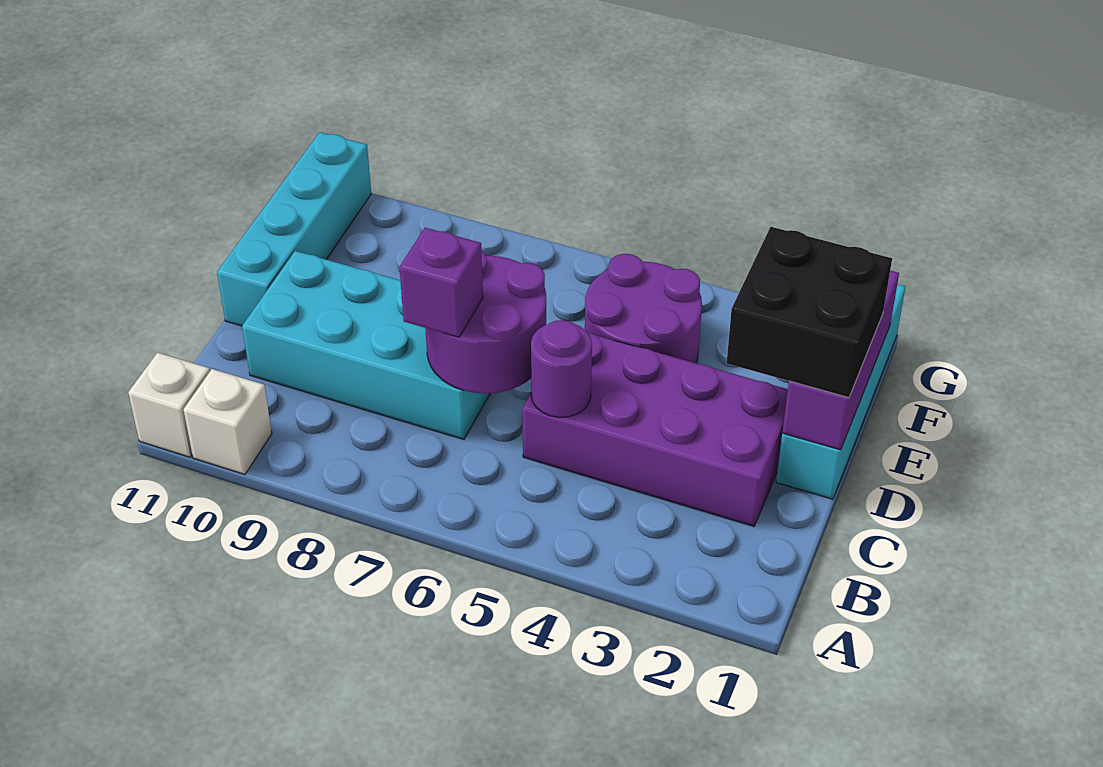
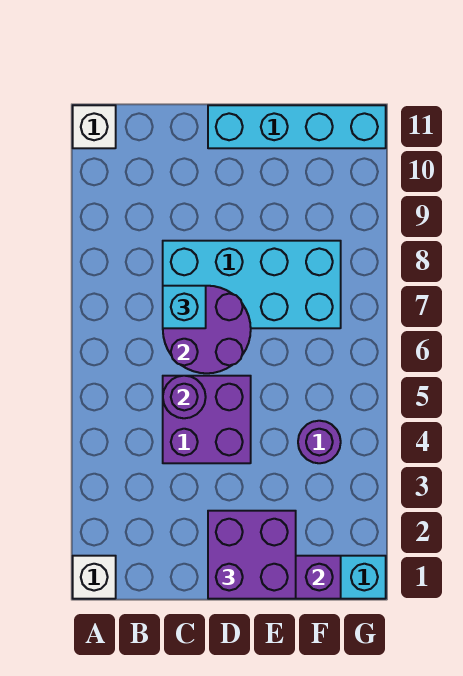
white brick A10 level 1 -> white brick A1 level 1
purple brick C2:D5 level 1 -> purple brick C4:D5 level 1
cyan brick C7:D10 level 1 -> cyan brick C7:F8 level 1
purple brick C7 level 3 -> cyan brick C7 level 3
black brick D1:E2 level 3 -> purple brick D1:E2 level 3
purple round brick E4:F5 level 1 -> purple round brick F4 level 1

